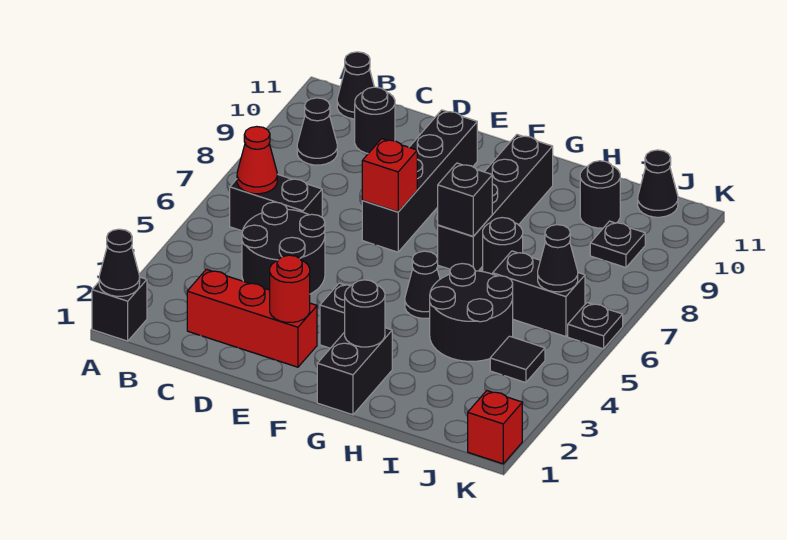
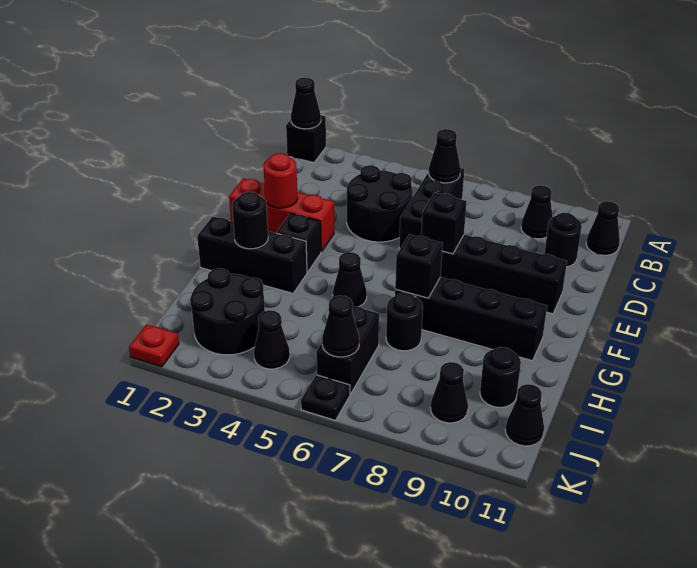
black brick B6:C6 level 1 -> black brick B6:D6 level 1
red cone B6 level 2 -> black cone B6 level 2
red brick C2:E2 level 1 -> red brick E1:E3 level 1
red brick E7 level 2 -> black brick E7 level 2
black brick G1:G2 level 1 -> black brick G1:G3 level 1
black round brick H4:I5 level 1 -> black round brick I2:J3 level 1
black tile J4 level 1 -> black cone J4 level 1
black plate J9 level 1 -> black cone J9 level 1
red brick K1 level 1 -> red plate K1 level 1

